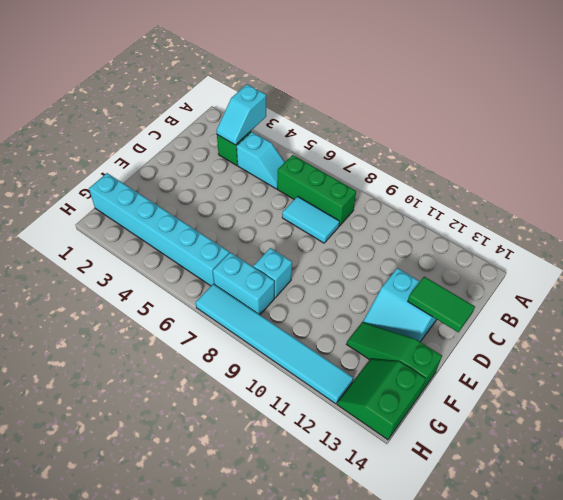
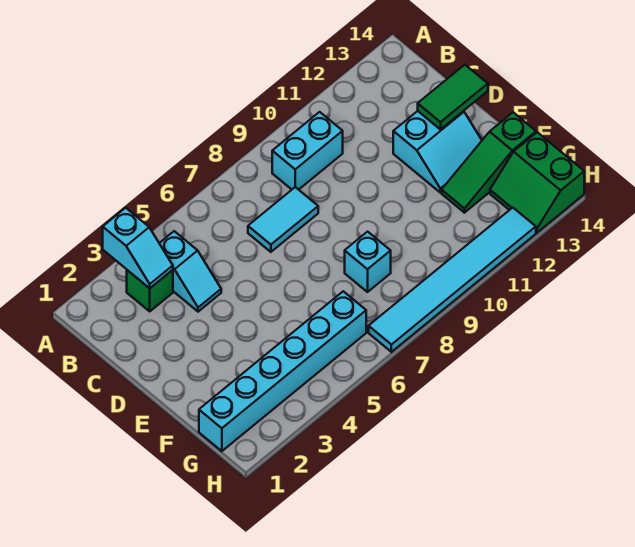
cyan slope B4:B5 level 1 top 4 -> cyan slope B4:C4 level 1 top B
green brick B6:B8 level 1 -> none
cyan brick G7:G8 level 1 -> cyan brick B9:B10 level 1

